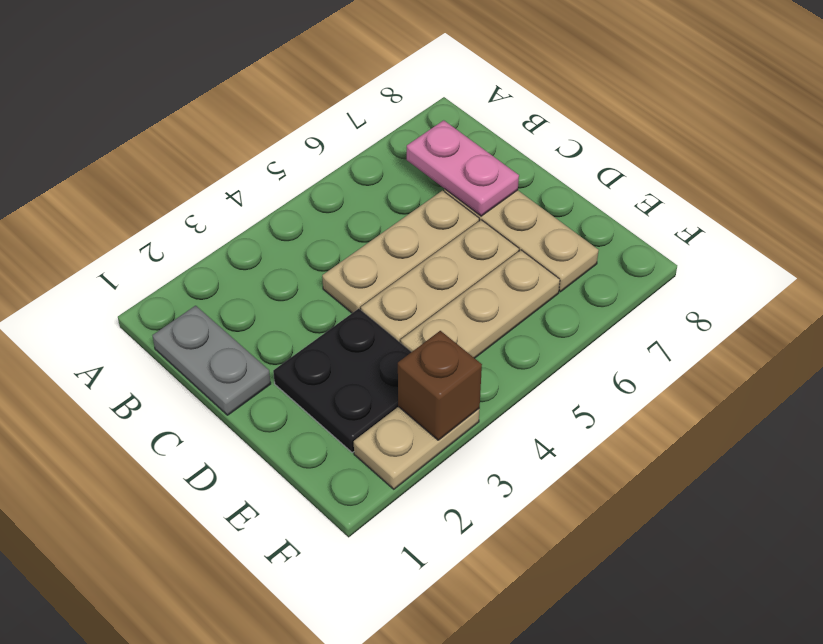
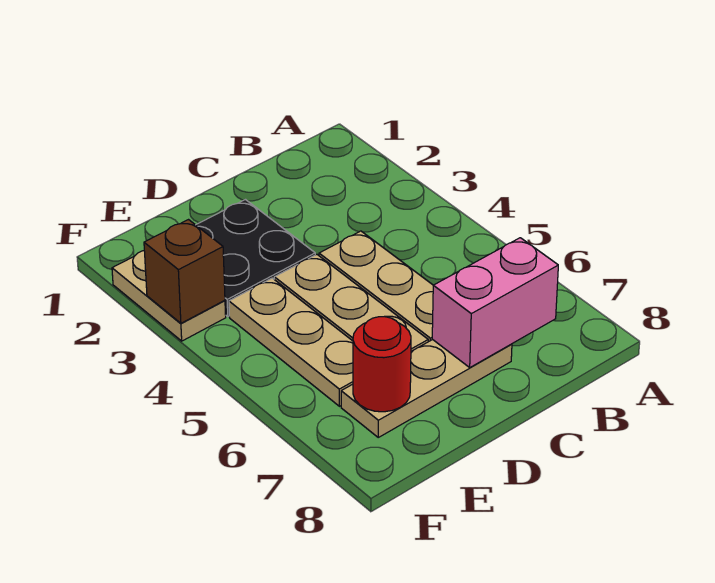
grey plate B1:C1 level 1 -> none
pink plate B7:C7 level 2 -> pink brick B7:C7 level 2
none -> red round brick E7 level 2

